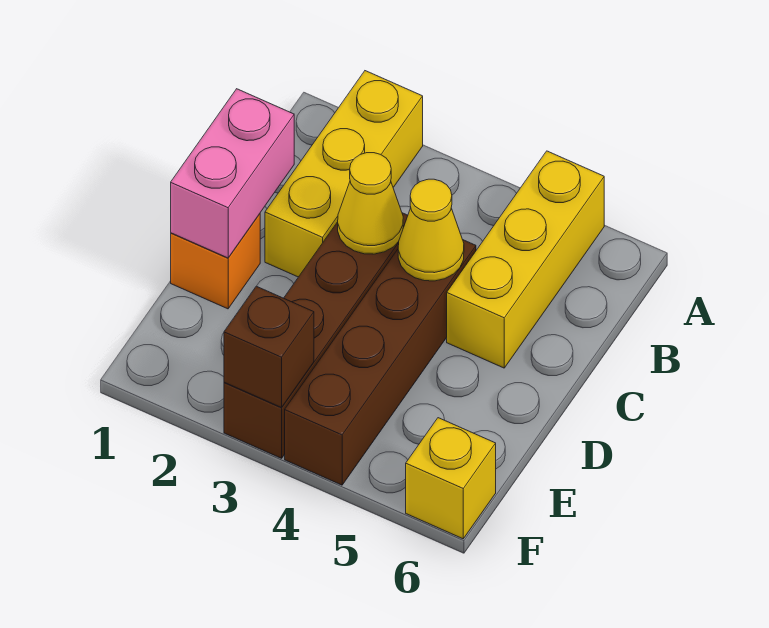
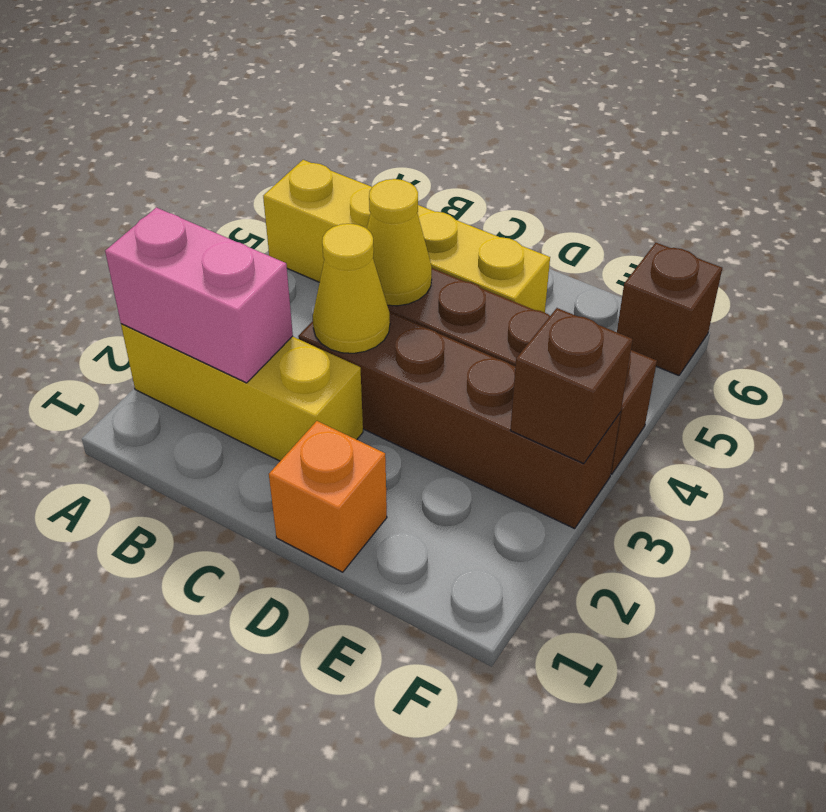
yellow brick A5:C5 level 1 -> yellow brick A5:D5 level 1
pink brick C1:D1 level 2 -> pink brick A2:B2 level 2
yellow brick F6 level 1 -> brown brick F6 level 1

